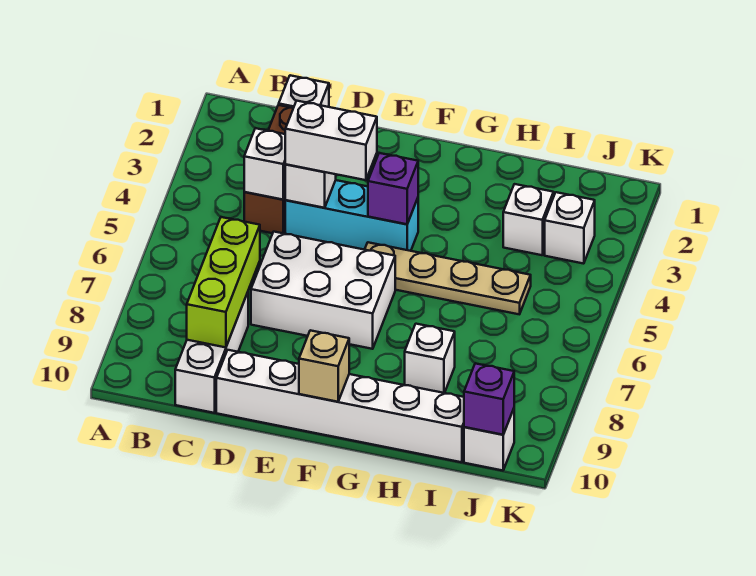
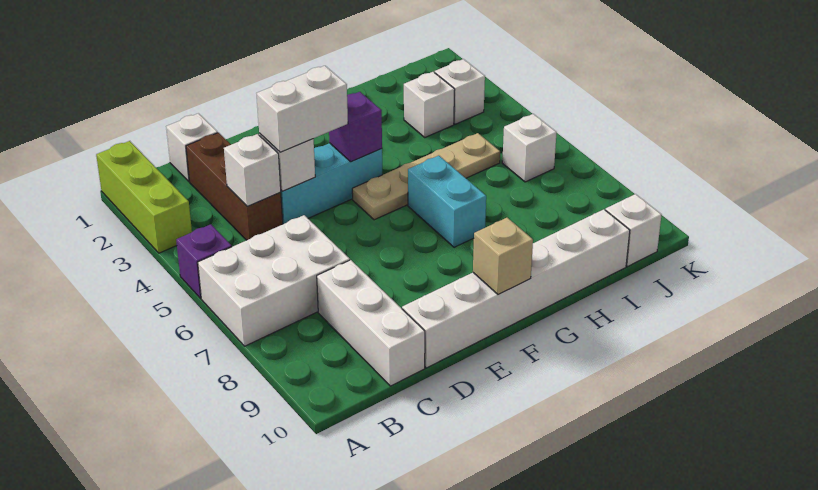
lime brick C7:C9 level 2 -> lime brick A1:A3 level 1
white brick D6:F7 level 1 -> white brick A6:C7 level 1
none -> cyan brick G6:G7 level 1
white brick H8 level 1 -> white brick J6 level 1
purple brick J10 level 2 -> purple brick A5 level 1

